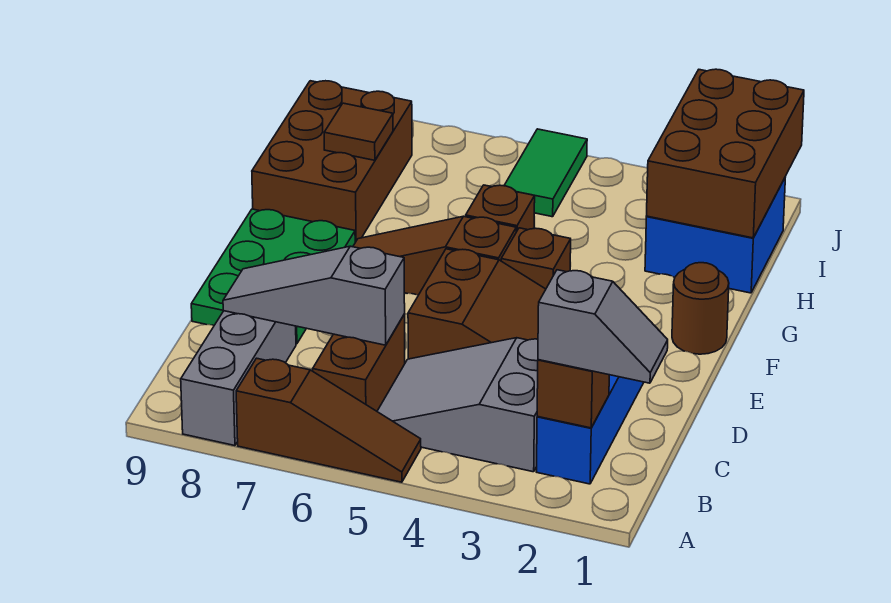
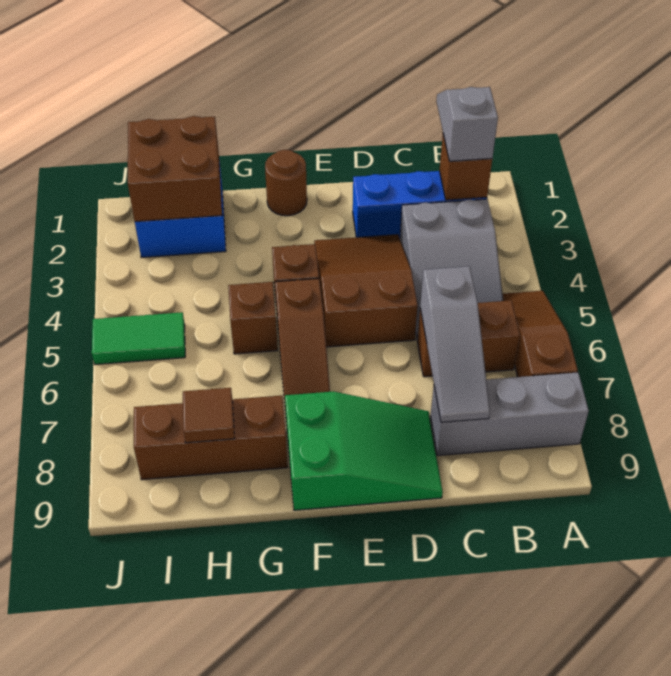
green plate D8:F9 level 1 -> green slope D8:F9 level 1 top F
brown brick G8:I9 level 1 -> brown brick G8:I8 level 1
brown brick H1:J2 level 2 -> brown brick H1:I2 level 2

